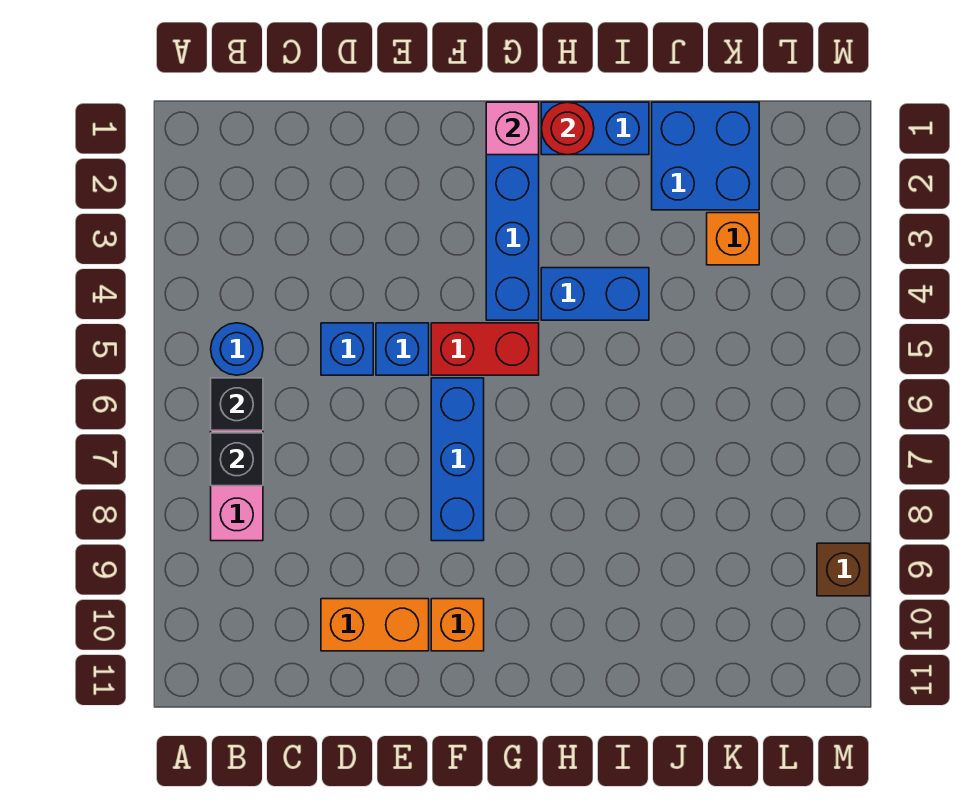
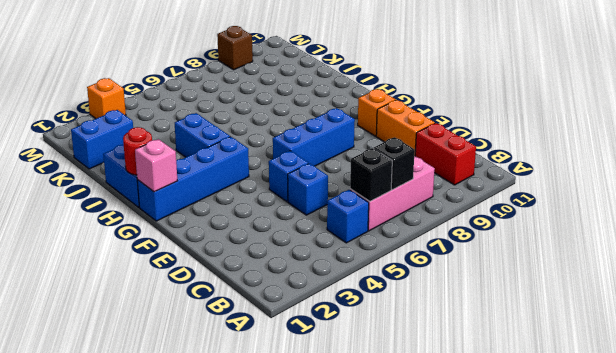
blue round brick B5 level 1 -> blue brick B5 level 1
red brick F5:G5 level 1 -> red brick B10:C10 level 1
blue brick J1:K2 level 1 -> blue brick K1:K2 level 1
orange brick K3 level 1 -> orange brick M3 level 1

